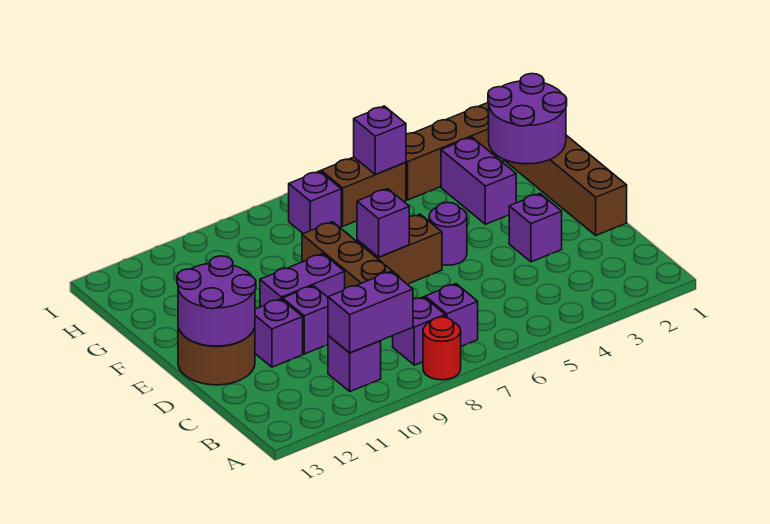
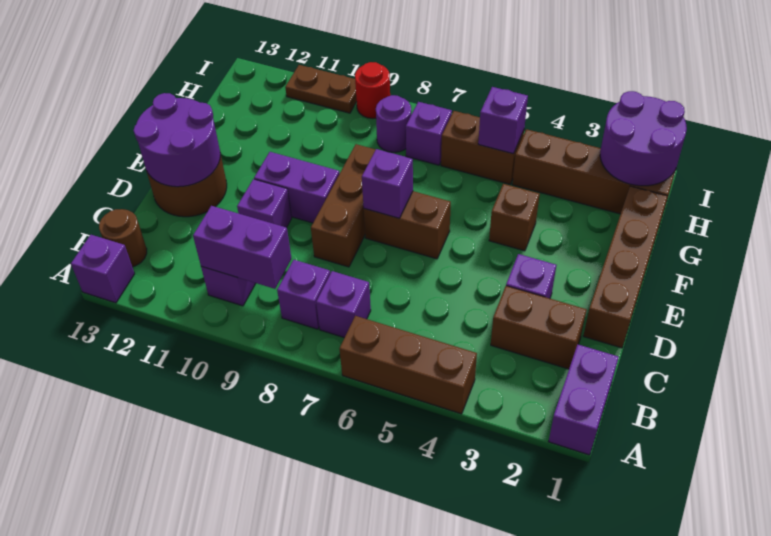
none -> brown brick A4:A6 level 1
red round brick A8 level 1 -> red round brick I9 level 1
none -> brown round brick B13 level 1
none -> brown brick C2:C3 level 1
purple brick D11 level 1 -> purple brick A13 level 1
purple round brick E5 level 1 -> purple round brick H8 level 1
purple round brick F1:G2 level 2 -> purple round brick H1:I2 level 2
purple brick F3:G3 level 1 -> purple brick A1:B1 level 1
none -> brown brick F4 level 1
none -> brown plate I10:I11 level 1

